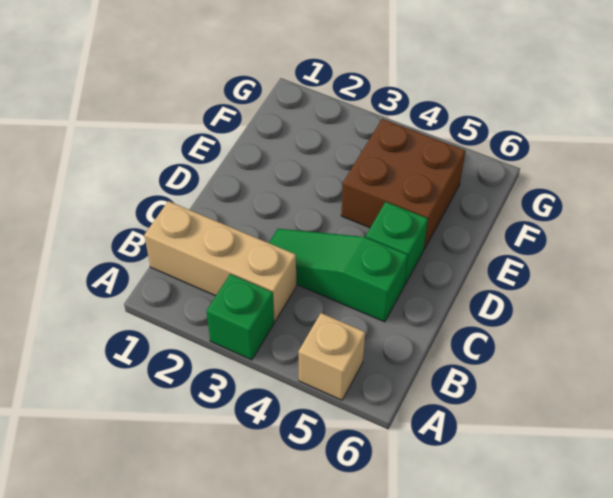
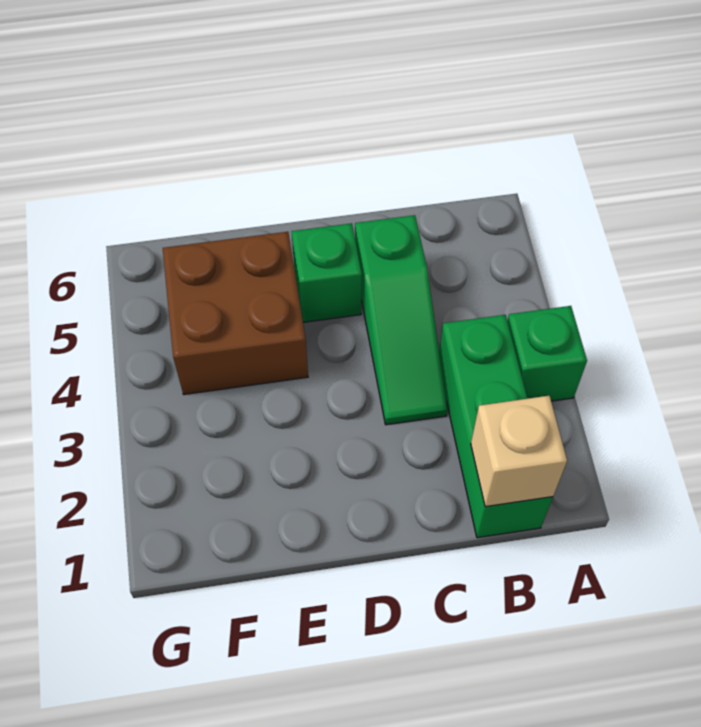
tan brick A5 level 1 -> tan brick B1 level 2
tan brick B1:B3 level 1 -> green brick B1:B3 level 1

